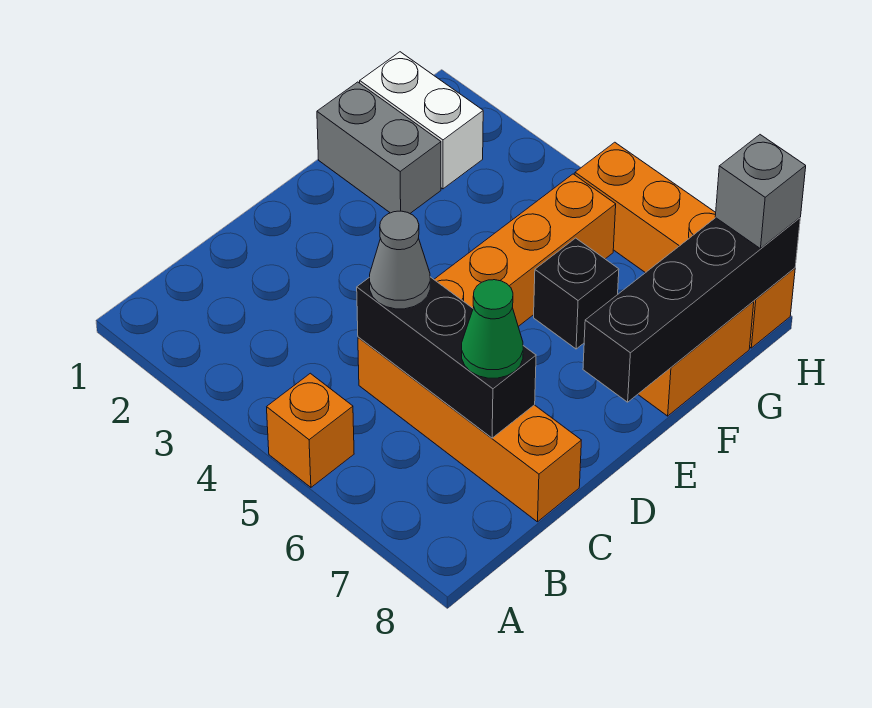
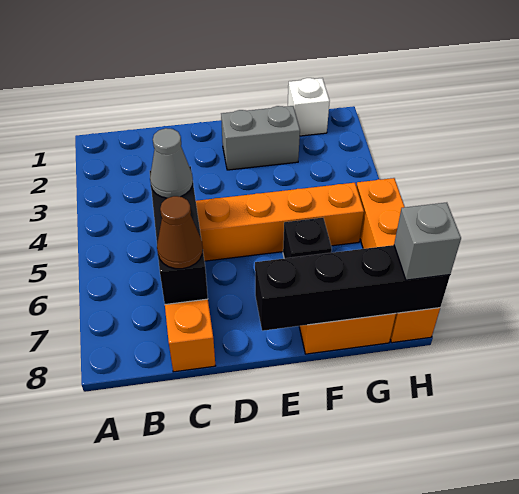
orange brick A5 level 1 -> none
green cone C7 level 3 -> brown cone C7 level 3
grey brick F1:F2 level 1 -> grey brick E2:F2 level 1
white brick G1:G2 level 1 -> white brick G1 level 1

